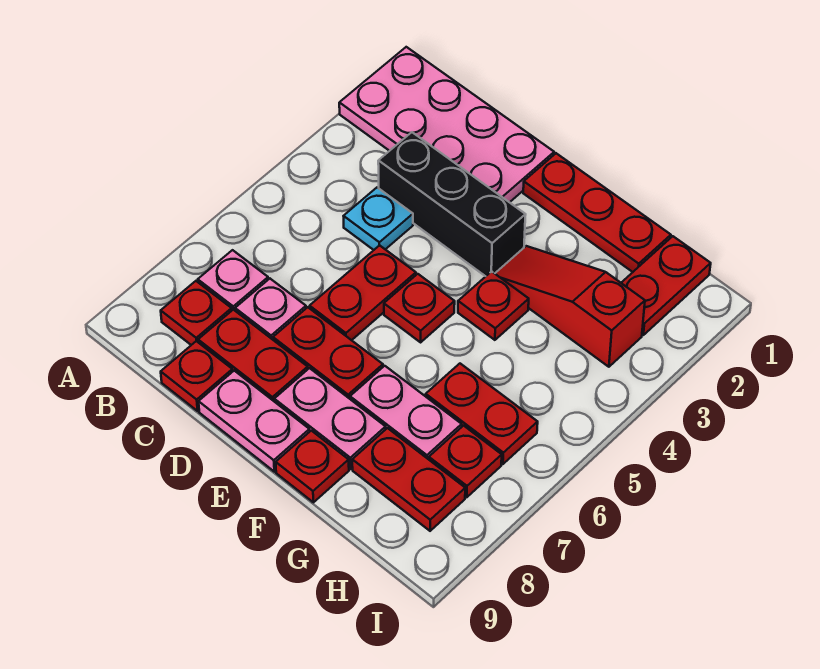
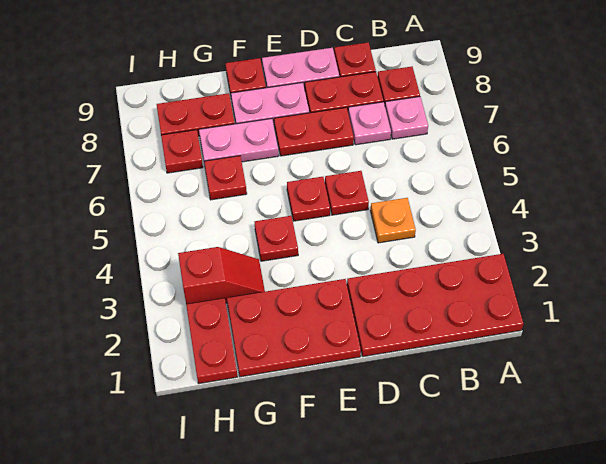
pink plate A1:D2 level 1 -> red plate A1:D2 level 1
black brick C3:E3 level 1 -> none
cyan plate C4 level 1 -> orange plate C4 level 1
red plate D5:D6 level 1 -> red plate D5 level 1
red plate E1:G1 level 1 -> red plate E1:G2 level 1
red slope F3:H3 level 1 top H -> red slope G3:H3 level 1 top H
red plate G6:H6 level 1 -> red plate G6 level 1

